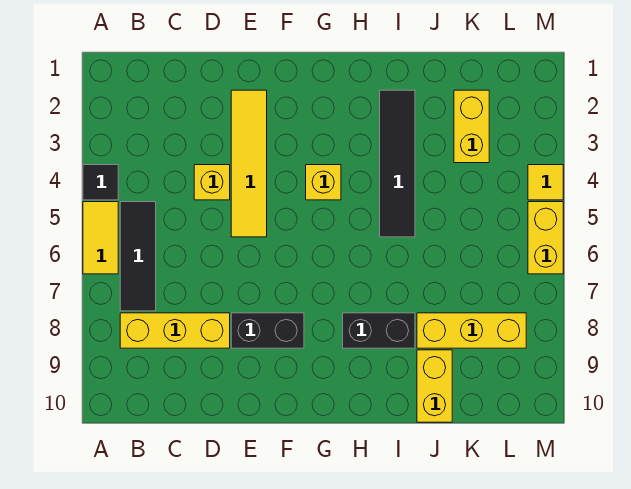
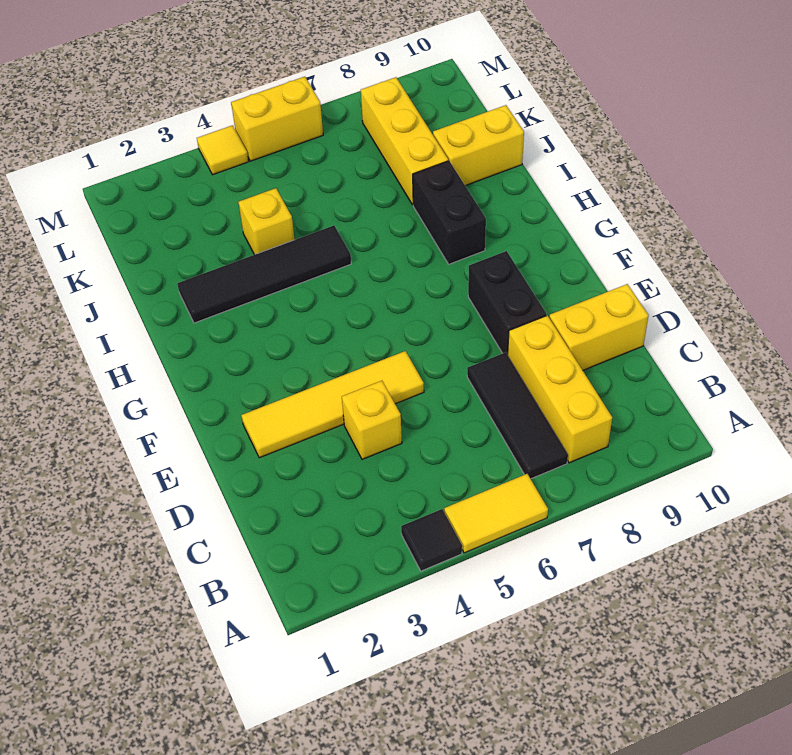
black tile B5:B7 level 1 -> black tile B7:D7 level 1
yellow brick G4 level 1 -> yellow brick J4 level 1
yellow brick K2:K3 level 1 -> yellow brick D9:D10 level 1

